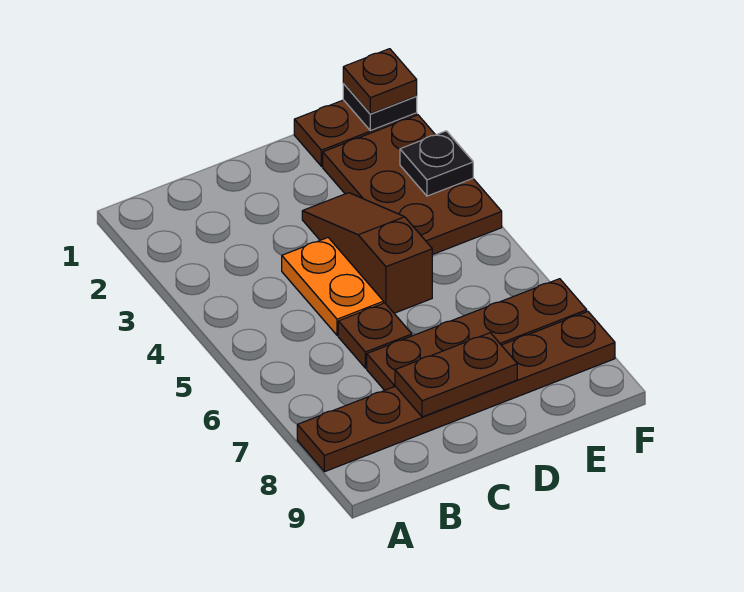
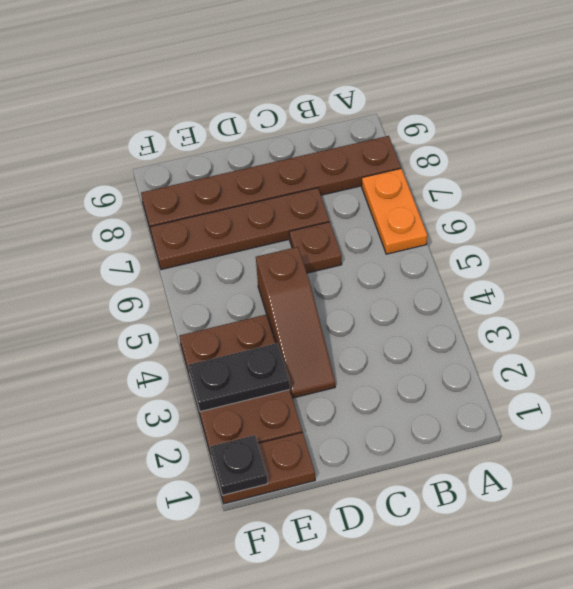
orange plate C4:C5 level 1 -> orange plate A6:A7 level 1
brown plate C8:D8 level 2 -> none
brown plate F1 level 3 -> none
black plate F3 level 2 -> black plate E3:F3 level 2

